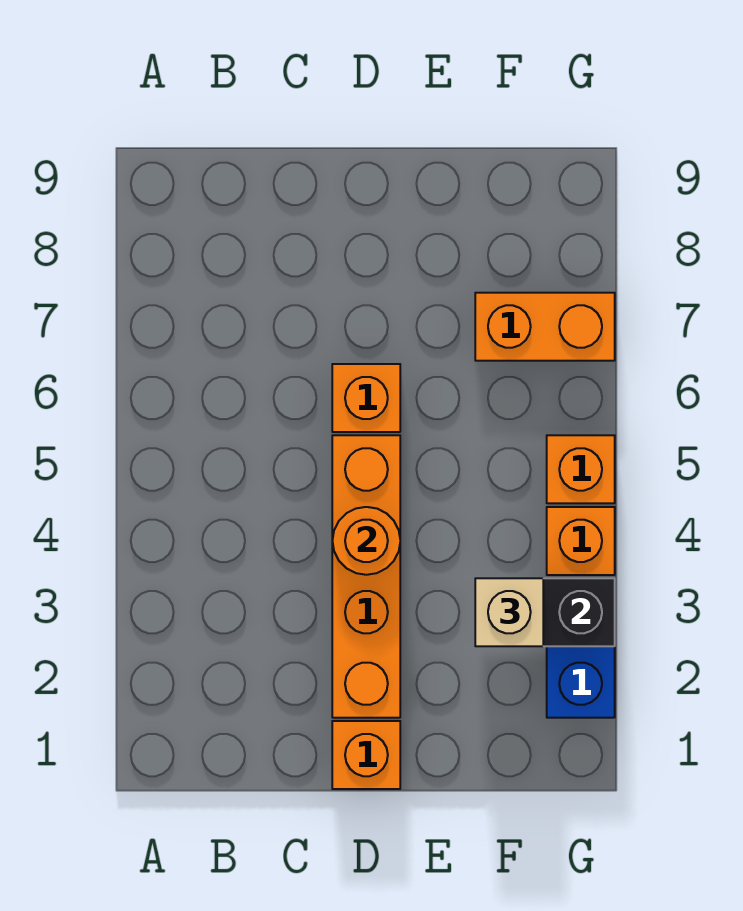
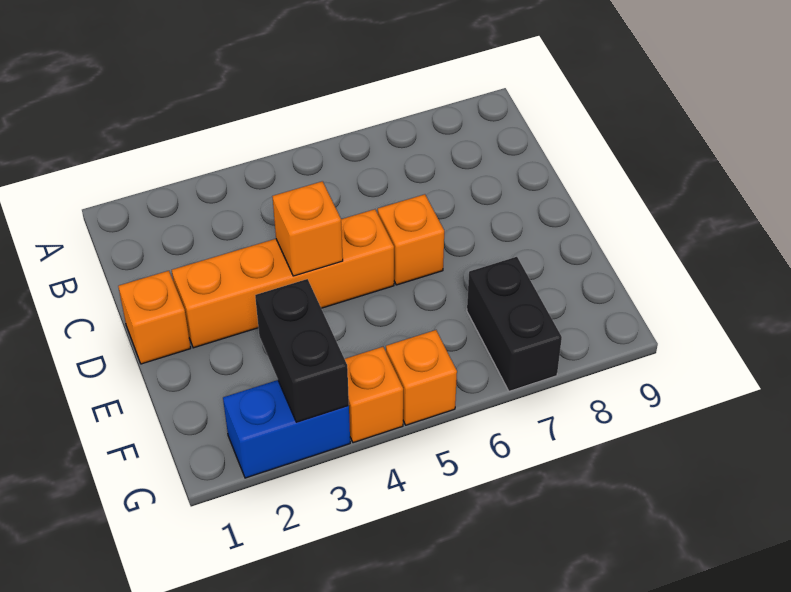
orange round brick D4 level 2 -> orange brick D4 level 2
tan brick F3 level 3 -> none
orange brick F7:G7 level 1 -> black brick F7:G7 level 1

